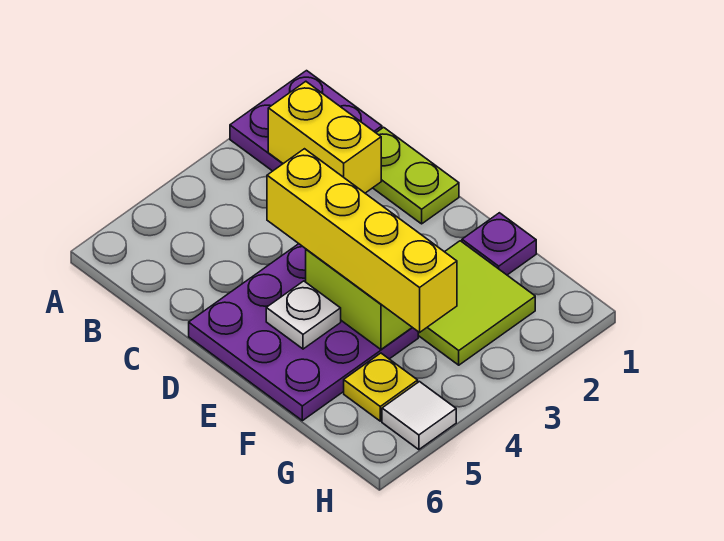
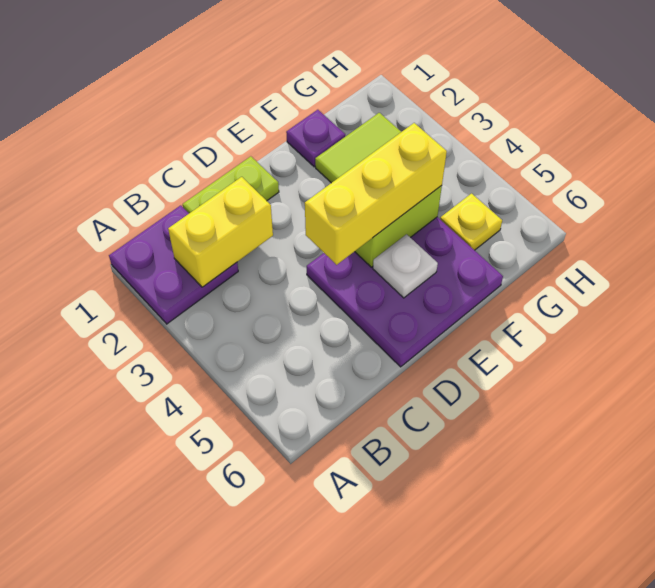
yellow brick D4:G4 level 3 -> yellow brick D4:F4 level 3
white tile H5 level 1 -> none

